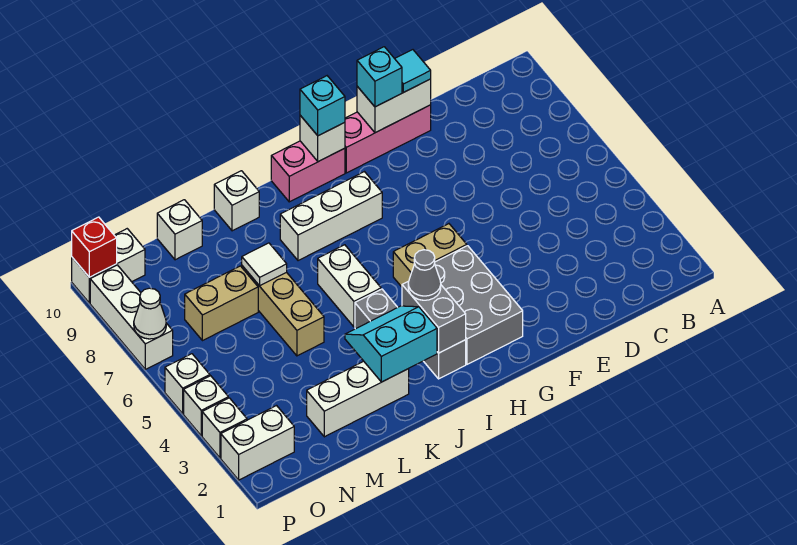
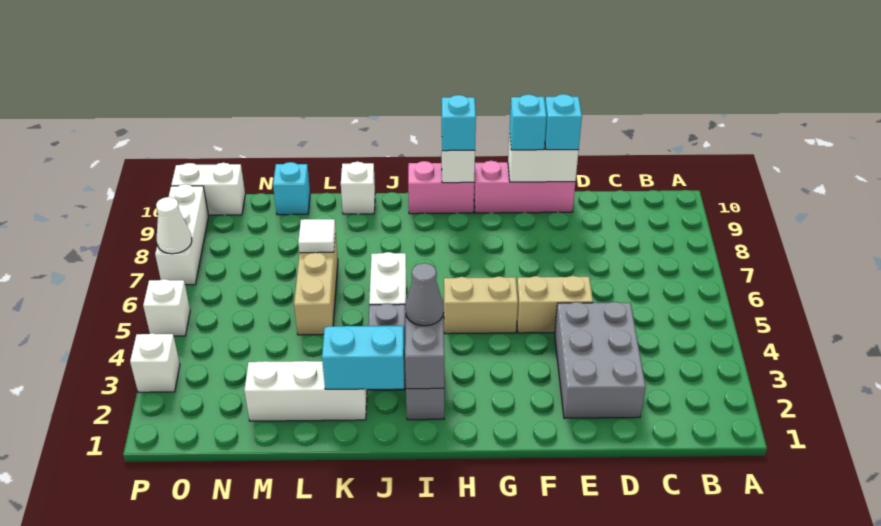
cyan tile E10 level 3 -> cyan brick E10 level 3
grey brick G2:H4 level 1 -> grey brick D2:E4 level 1
white brick H8:J8 level 1 -> none
tan brick M7:N7 level 1 -> tan brick E5:F5 level 1
white brick M10 level 1 -> cyan brick M10 level 1
white brick O2:P2 level 1 -> none
white brick P4 level 1 -> none
red brick P10 level 2 -> none

